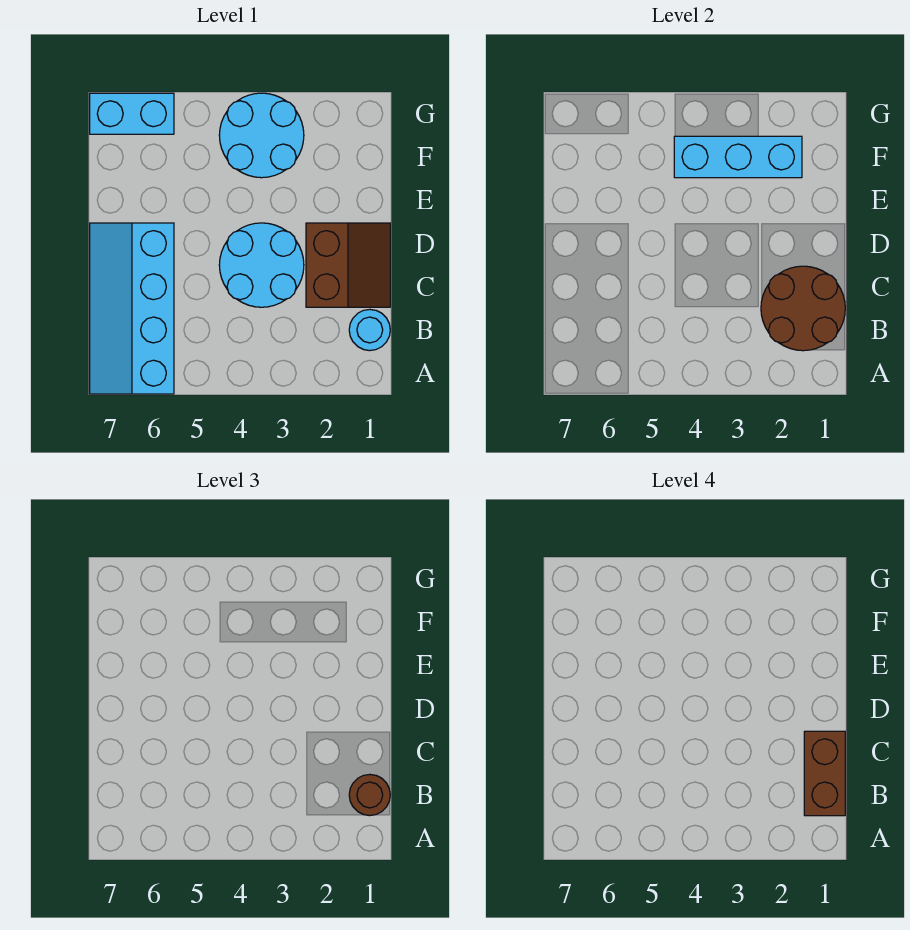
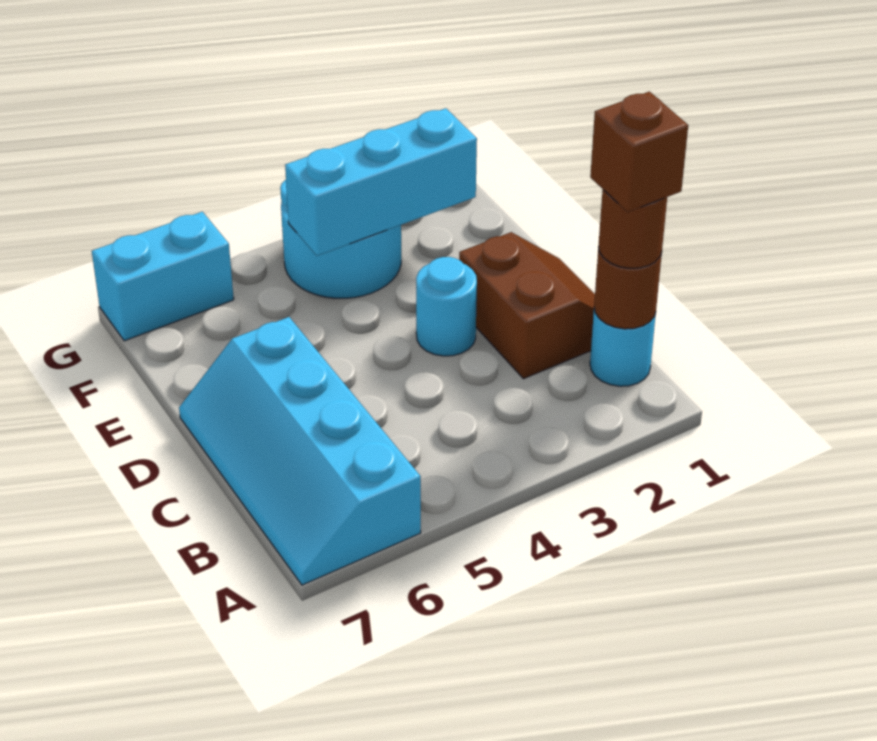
brown round brick B1:C2 level 2 -> brown round brick B1 level 2
brown brick B1:C1 level 4 -> brown brick B1 level 4
cyan round brick C3:D4 level 1 -> cyan round brick D3 level 1

